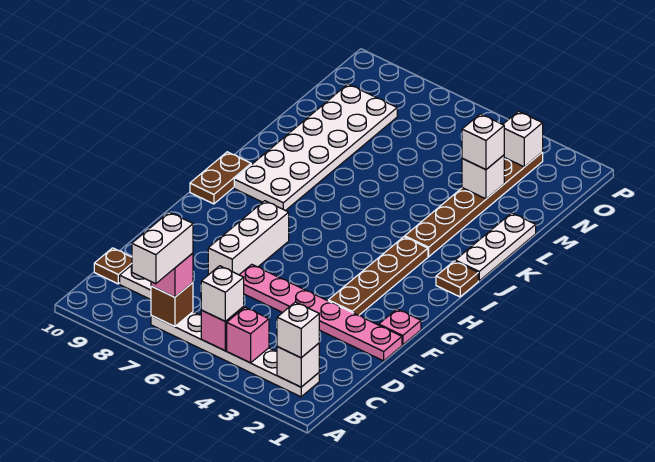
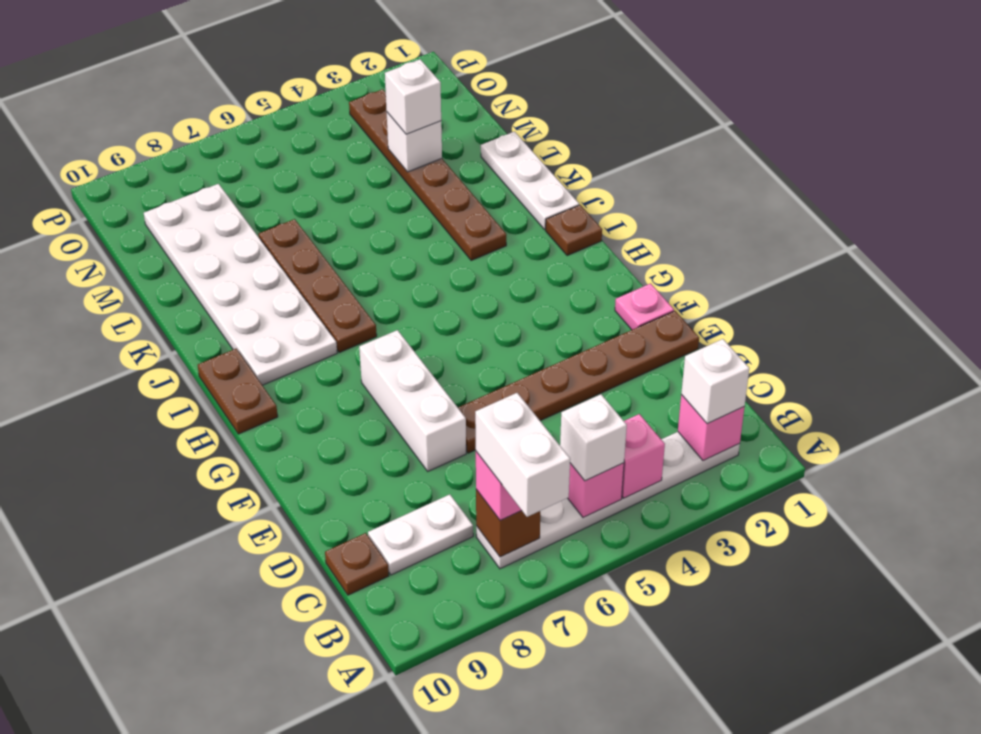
white brick B2 level 2 -> pink brick B2 level 2
pink plate E1:E6 level 1 -> brown plate E1:E6 level 1
brown plate F3:I3 level 1 -> brown plate I7:L7 level 1
white brick O3 level 2 -> none

